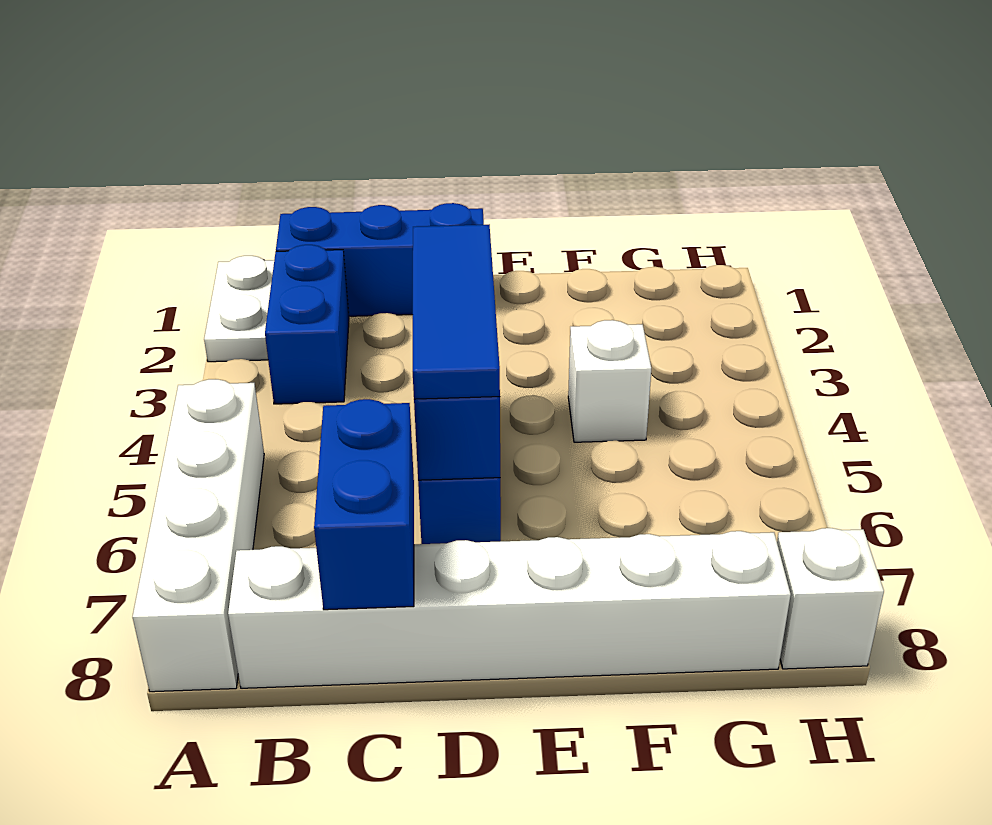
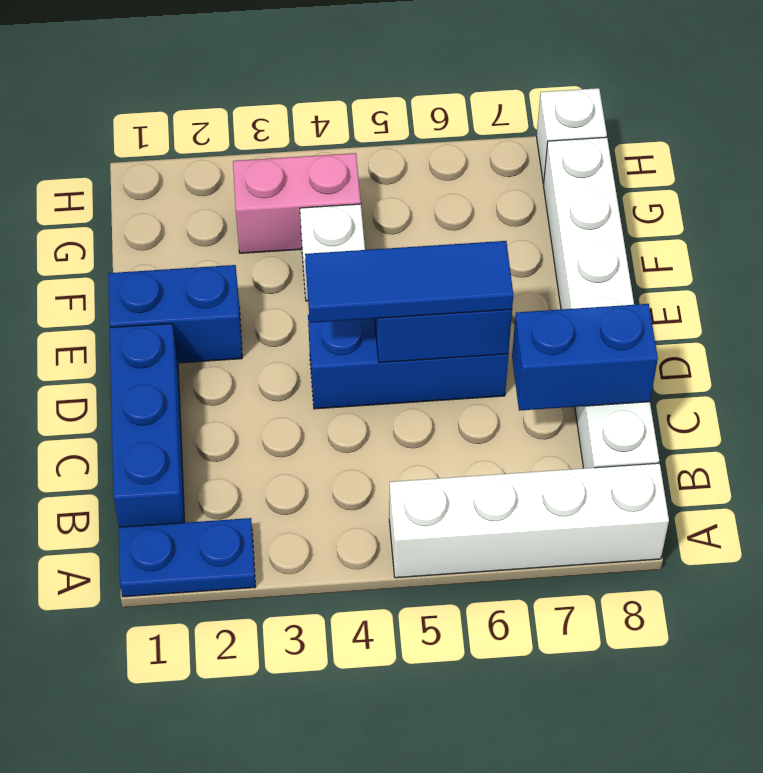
white plate A1:A2 level 1 -> blue plate A1:A2 level 1
blue brick B2:B3 level 1 -> blue brick E1:E2 level 1
none -> pink brick G3:G4 level 1

